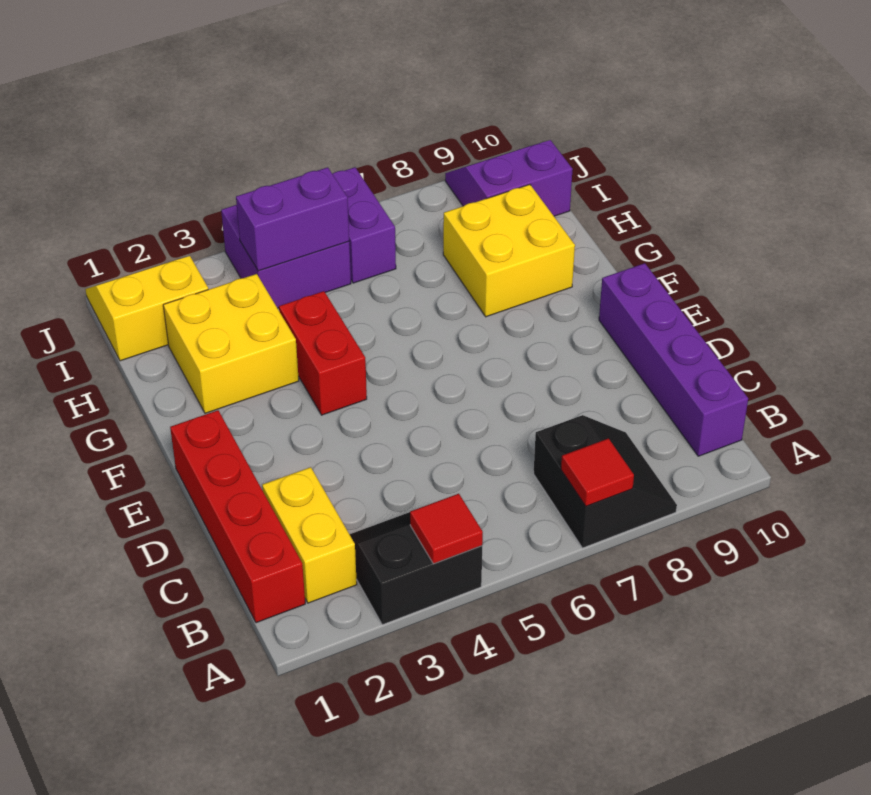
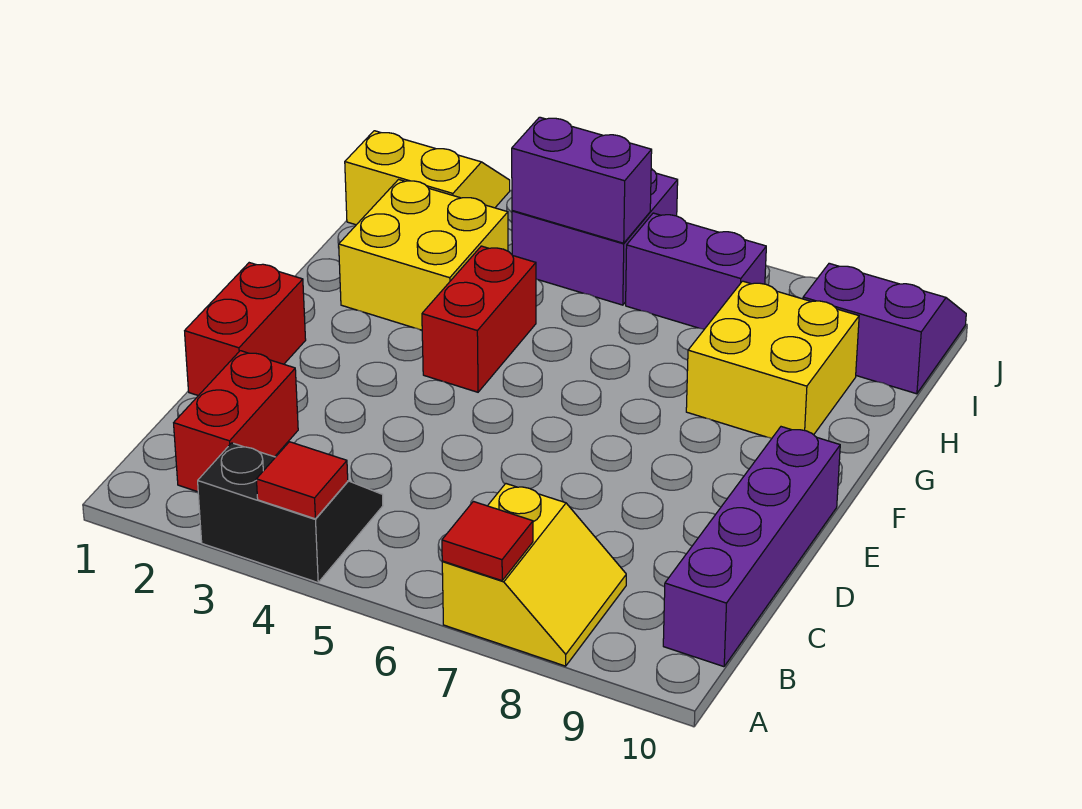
black slope A7:B8 level 1 top 7 -> yellow slope A7:B8 level 1 top 7
red brick B1:E1 level 1 -> red brick D1:E1 level 1
yellow brick B2:C2 level 1 -> red brick B2:C2 level 1
purple brick I6:J6 level 1 -> purple brick I6:I7 level 1

